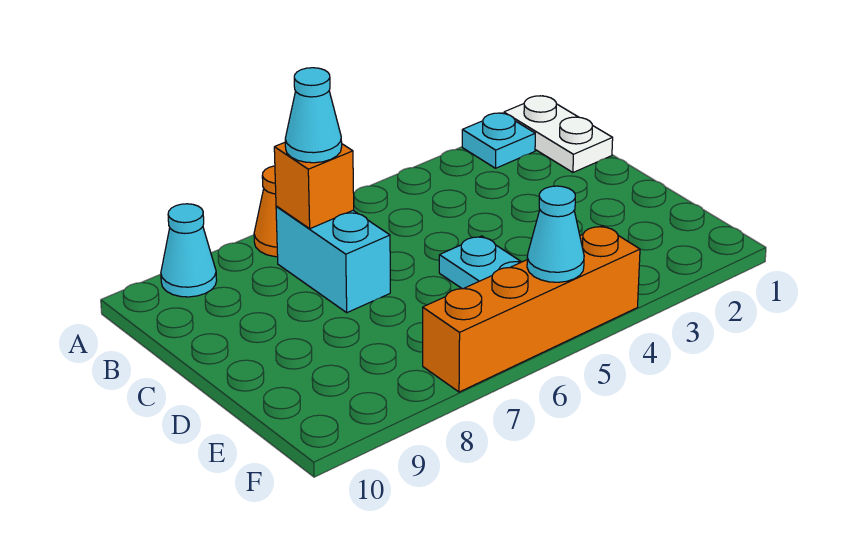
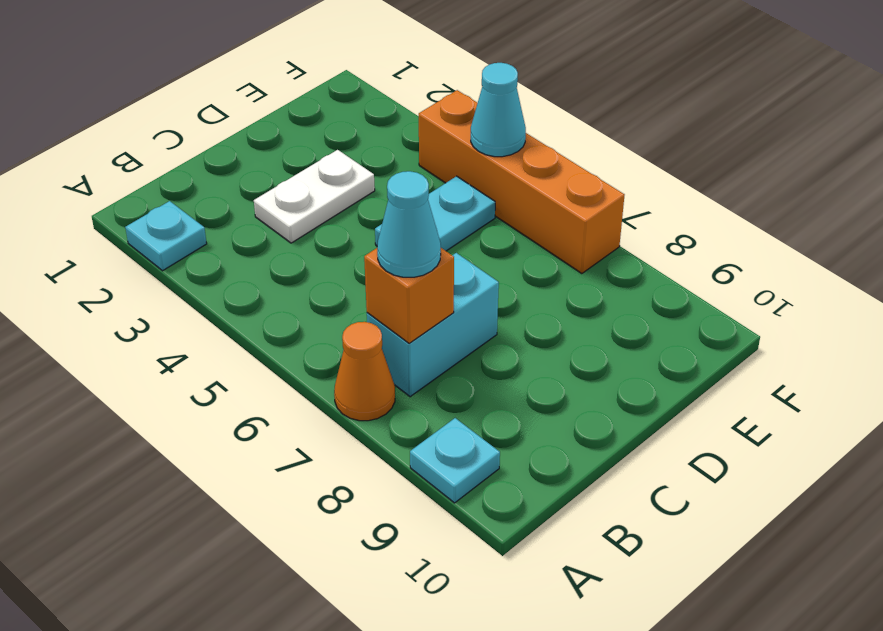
white plate A1:B1 level 1 -> white plate C3:D3 level 1
cyan cone A9 level 1 -> cyan plate A9 level 1

